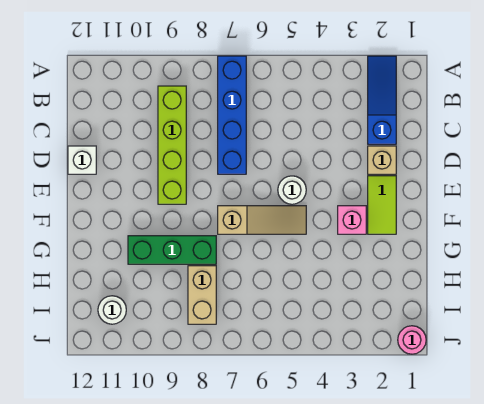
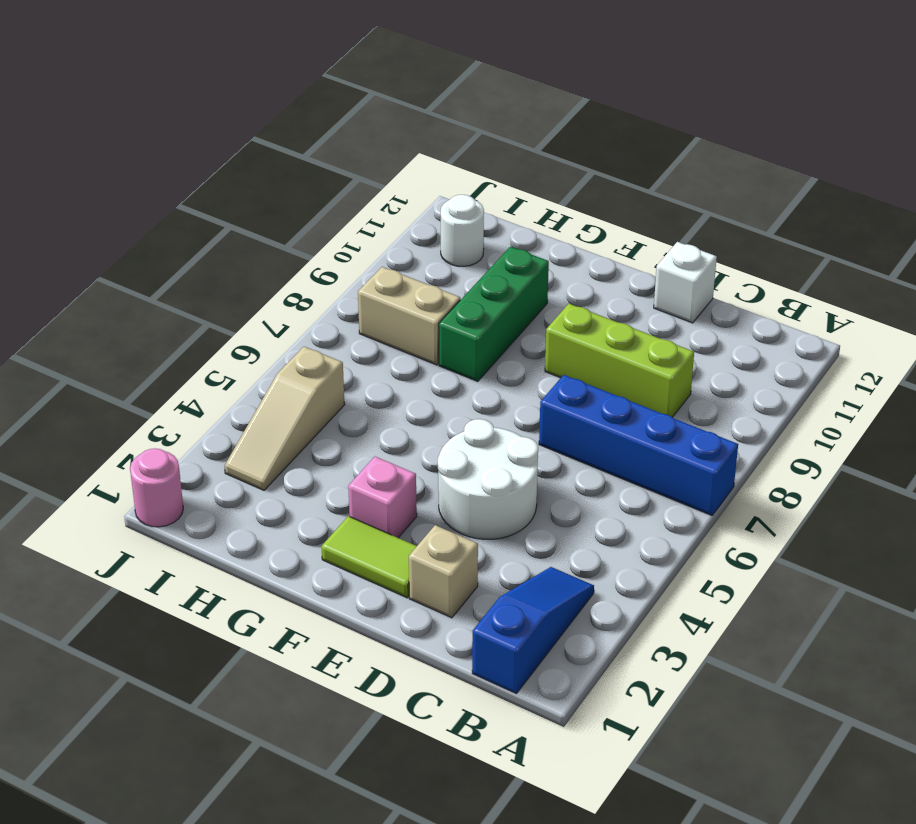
blue slope A2:C2 level 1 top C -> blue slope B1:B3 level 1 top 1
lime brick B9:E9 level 1 -> lime brick C9:E9 level 1
white round brick E5 level 1 -> white round brick D4:E5 level 1
tan slope F5:F7 level 1 top 7 -> tan slope I3:I5 level 1 top 5

